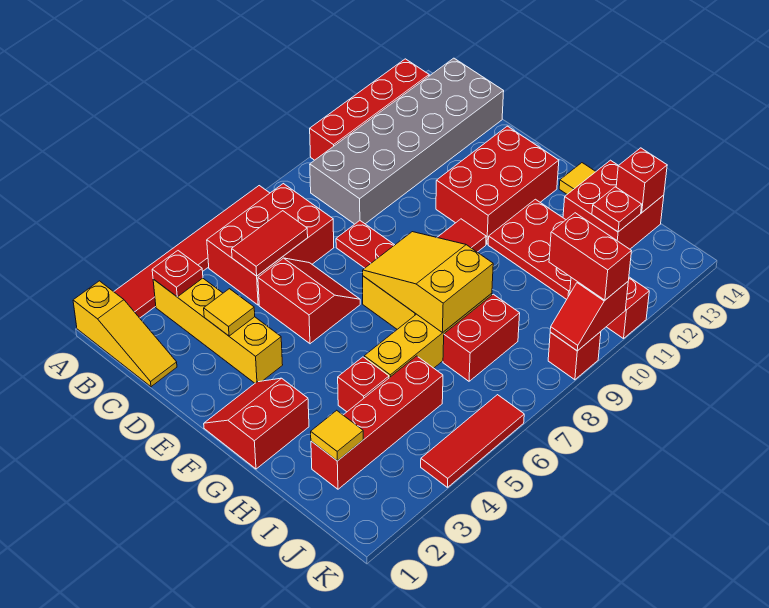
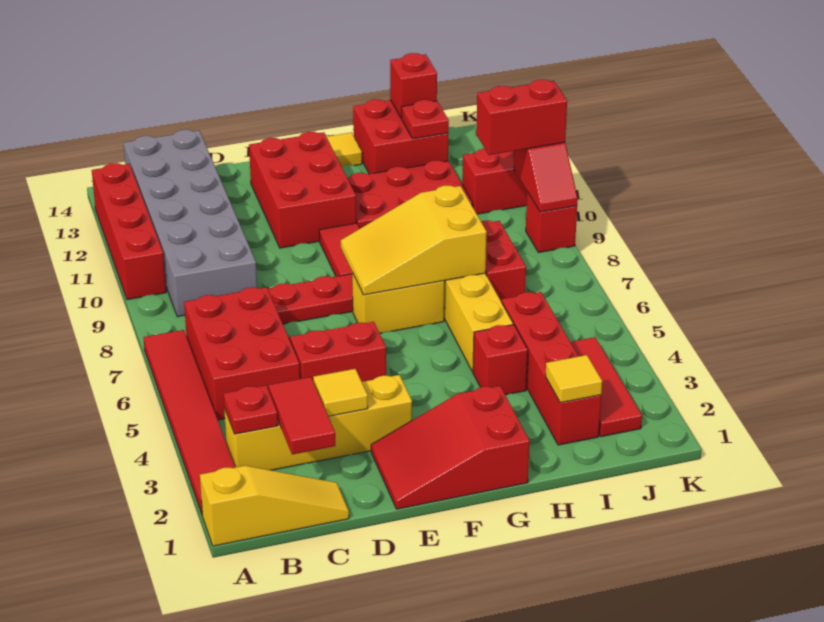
red tile C5:C6 level 2 -> red tile C2:C3 level 2
red slope F1:G2 level 1 top G -> red slope E1:G2 level 1 top G
red tile K4:K6 level 1 -> red tile J2:J4 level 1

